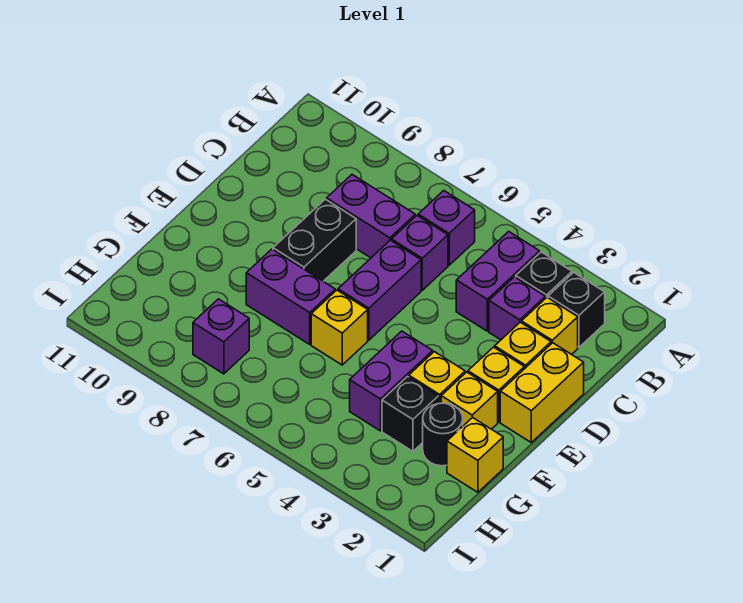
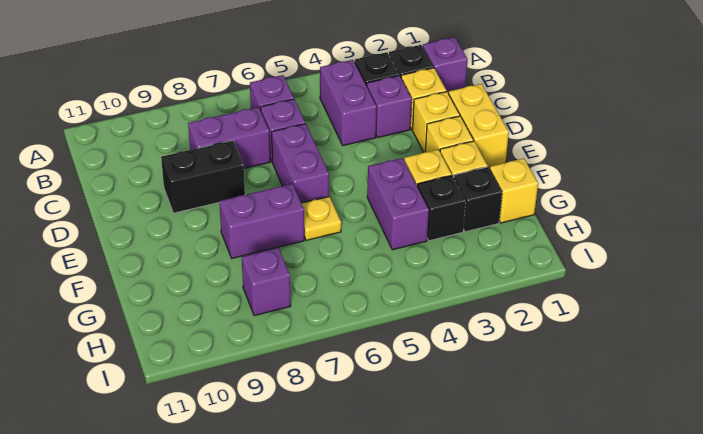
none -> purple brick B1 level 1
black brick D8:E8 level 1 -> black brick D8:D9 level 1
yellow brick F6 level 1 -> yellow plate F6 level 1
black round brick G2 level 1 -> black brick G2 level 1

